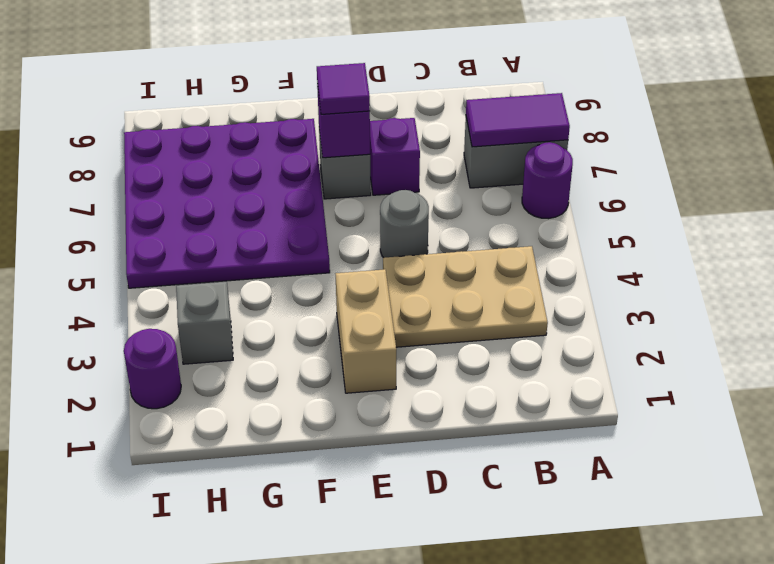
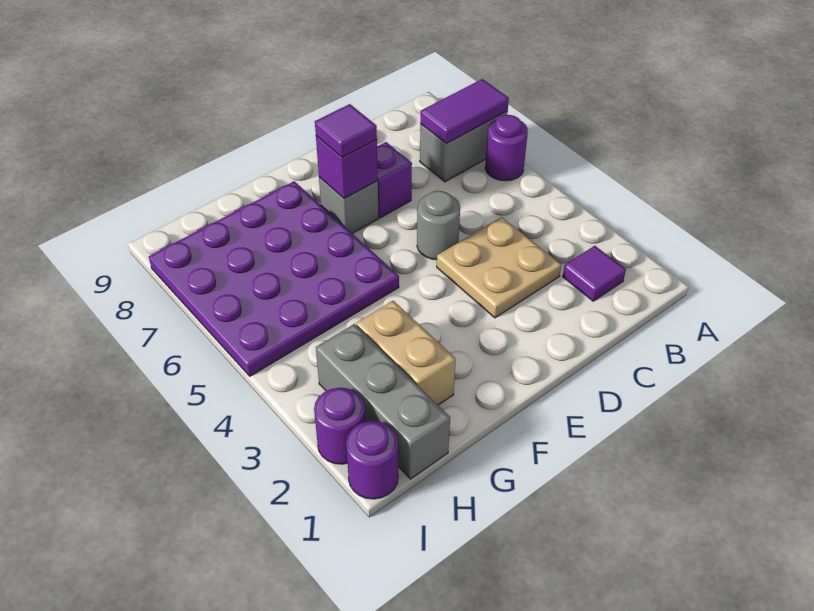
none -> purple tile B2 level 1
tan plate B3:D4 level 1 -> tan plate C3:D4 level 1
tan brick E2:E3 level 1 -> tan brick G2:G3 level 1
grey brick H3 level 1 -> grey brick H1:H3 level 1
none -> purple round brick I1 level 1

